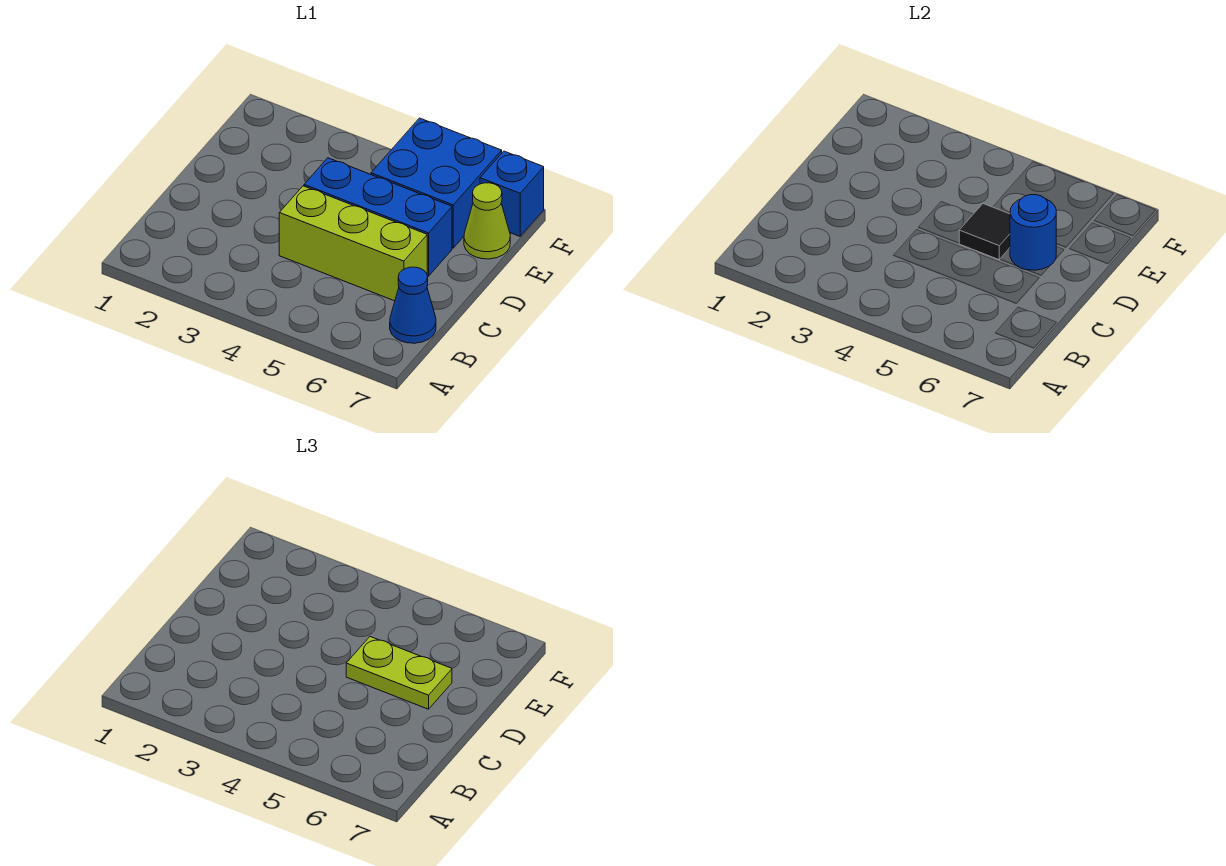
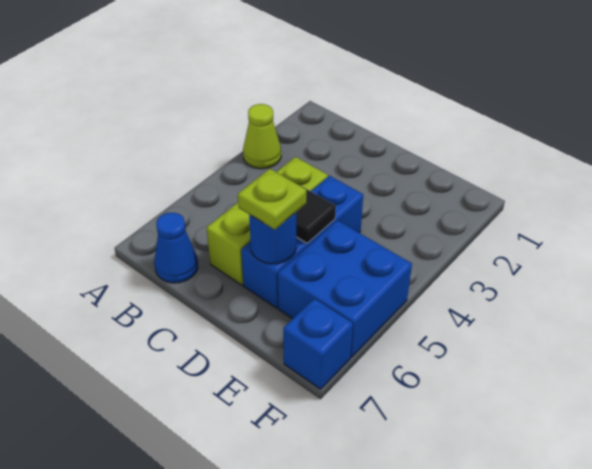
lime plate D5:D6 level 3 -> lime plate D6 level 3
lime cone E7 level 1 -> lime cone A3 level 1

